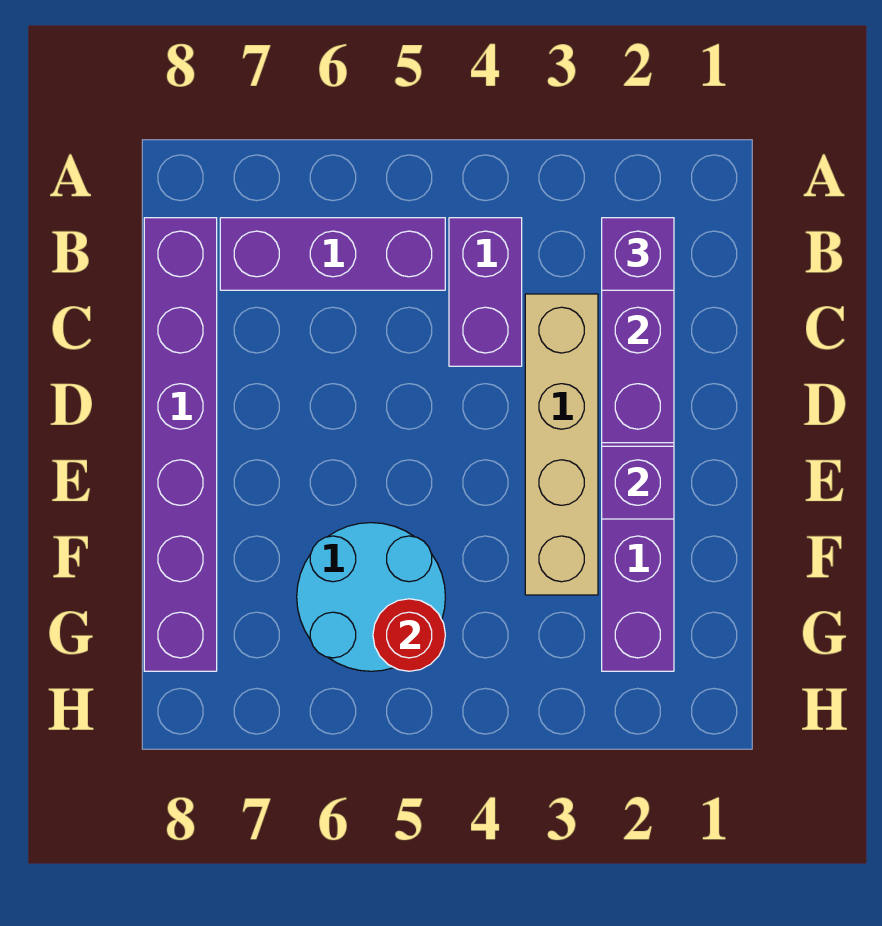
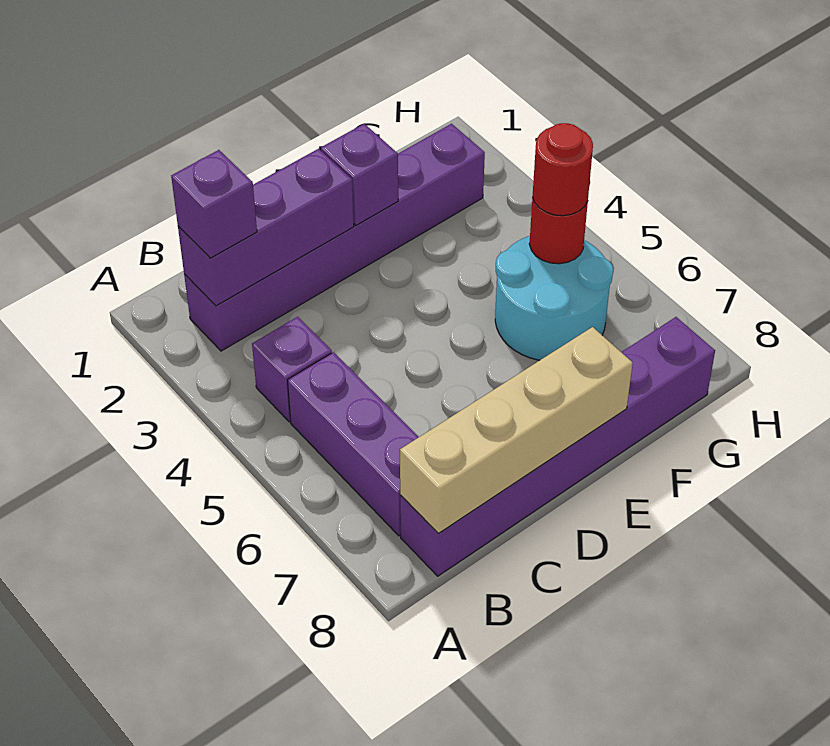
purple brick B4:C4 level 1 -> purple brick B4 level 1
tan brick C3:F3 level 1 -> tan brick B8:E8 level 2
none -> red round brick G5 level 3

